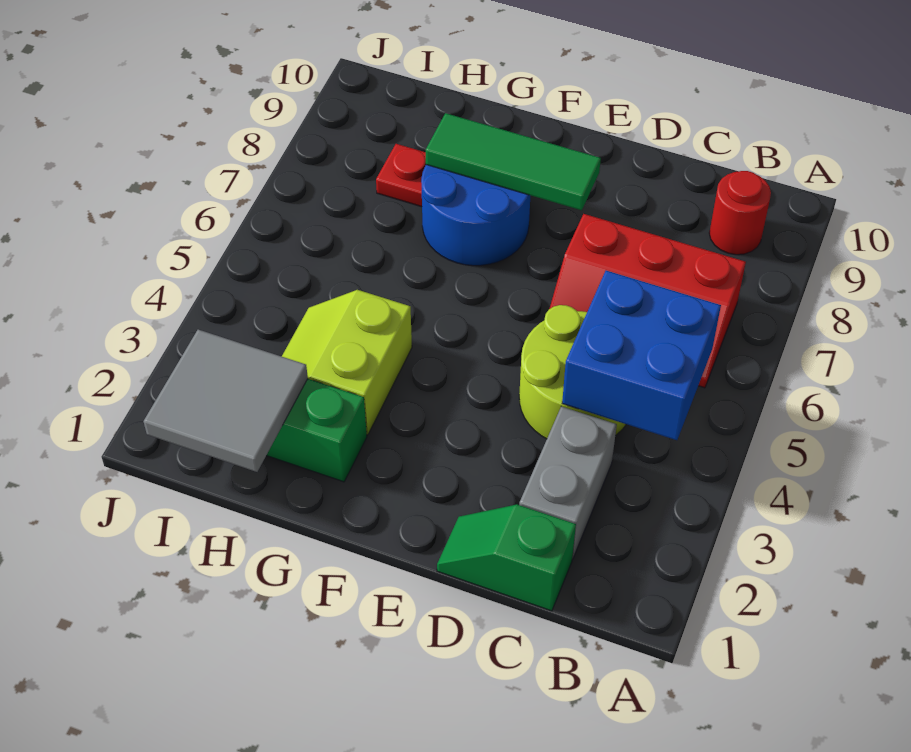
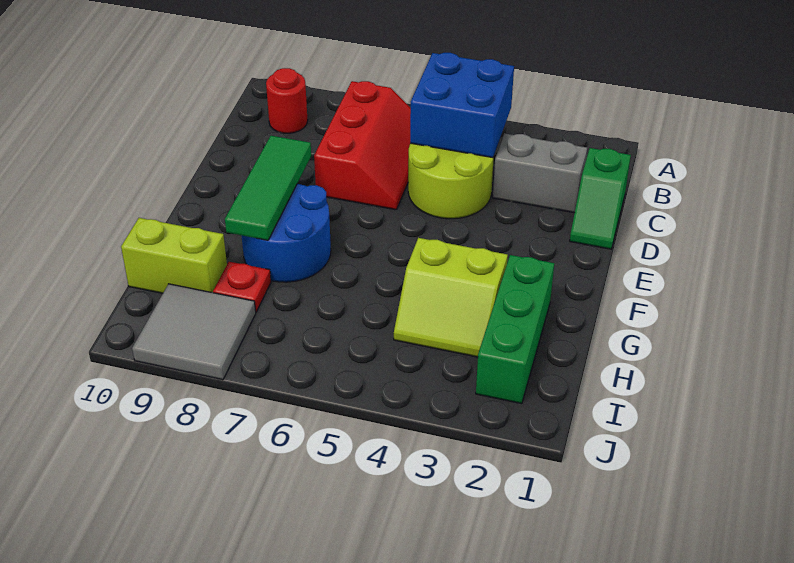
grey tile H1:I2 level 2 -> grey tile I8:J9 level 1
none -> lime brick H9:H10 level 1

